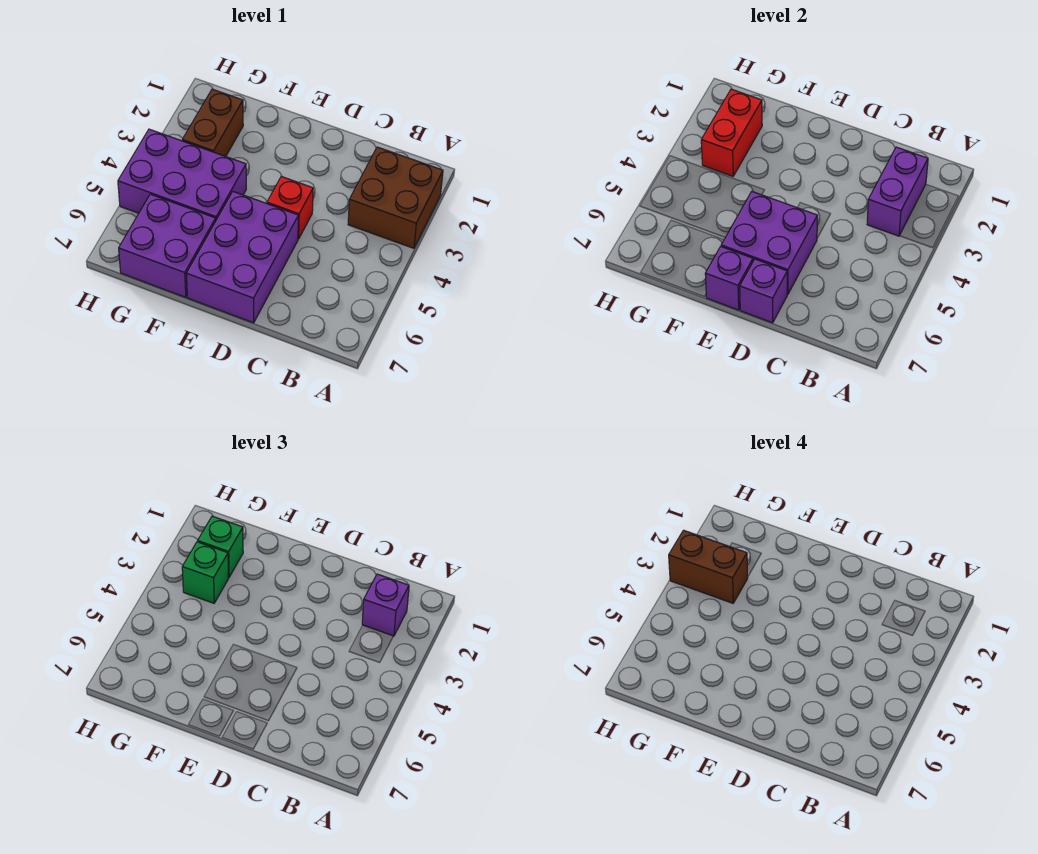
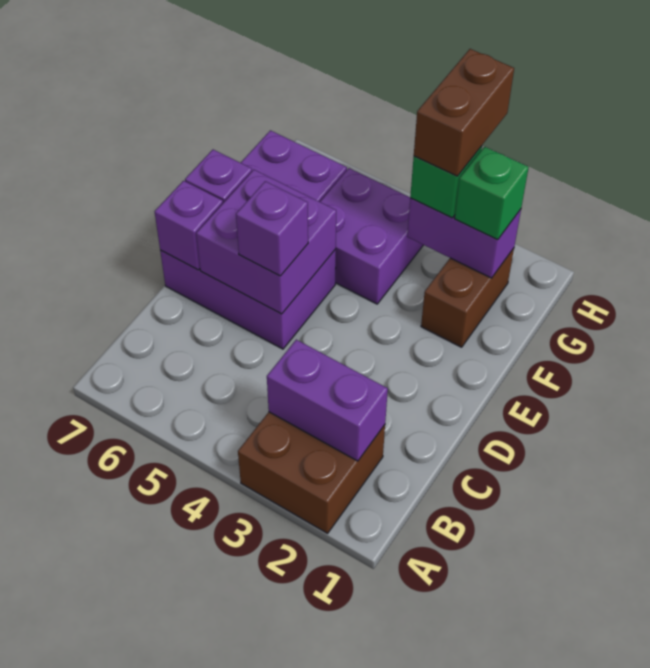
purple brick B2 level 3 -> purple brick D5 level 3
red brick D4 level 1 -> none
purple brick F4:H5 level 1 -> purple brick F4:G5 level 1
brown brick G2:G3 level 1 -> brown brick F2:G2 level 1
red brick G2:G3 level 2 -> purple brick G2:G3 level 2

